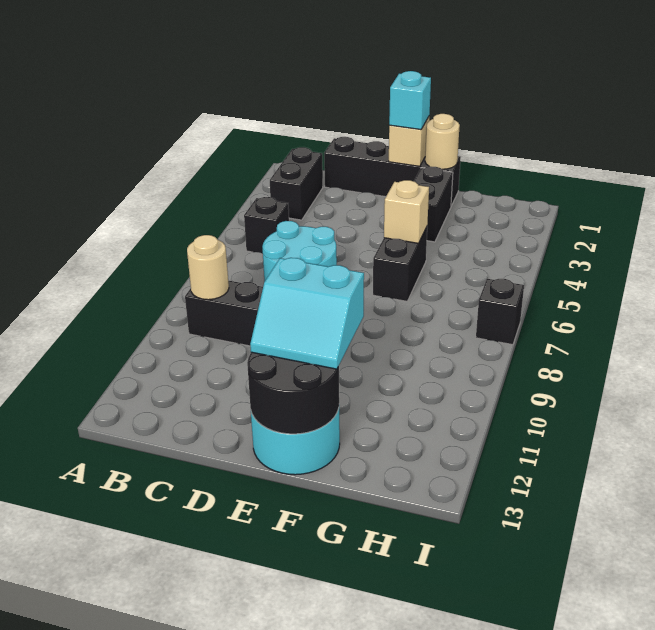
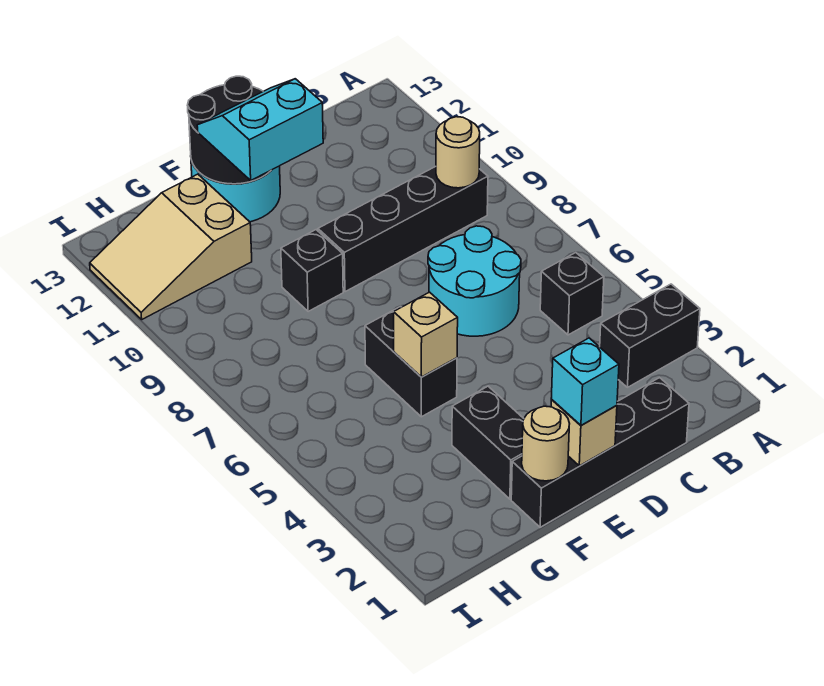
black brick B2:B3 level 1 -> black brick A3:B3 level 1
none -> tan slope G11:I12 level 1 top G
black brick I7 level 1 -> black brick F9 level 1

